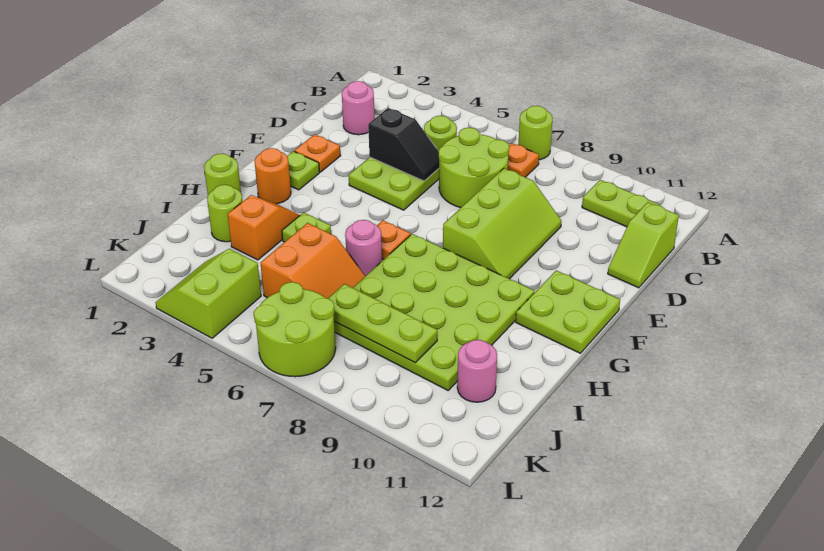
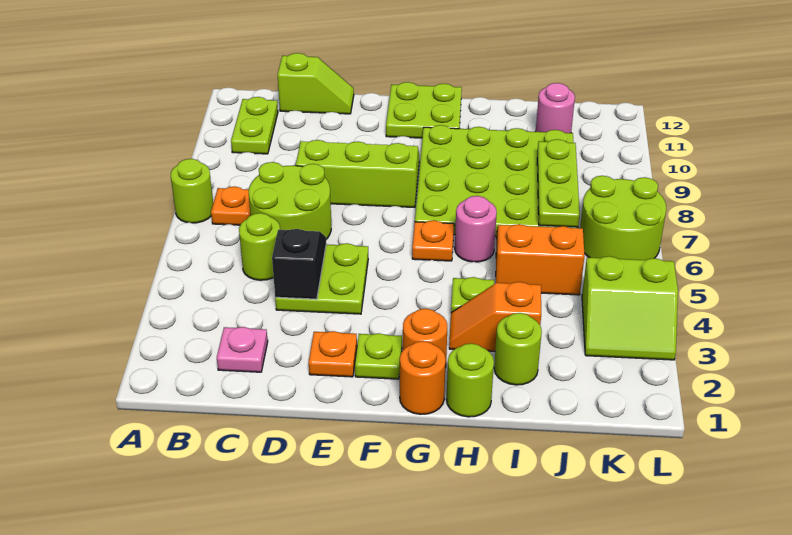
pink round brick C2 level 1 -> pink plate C2 level 1
none -> orange round brick G1 level 1

